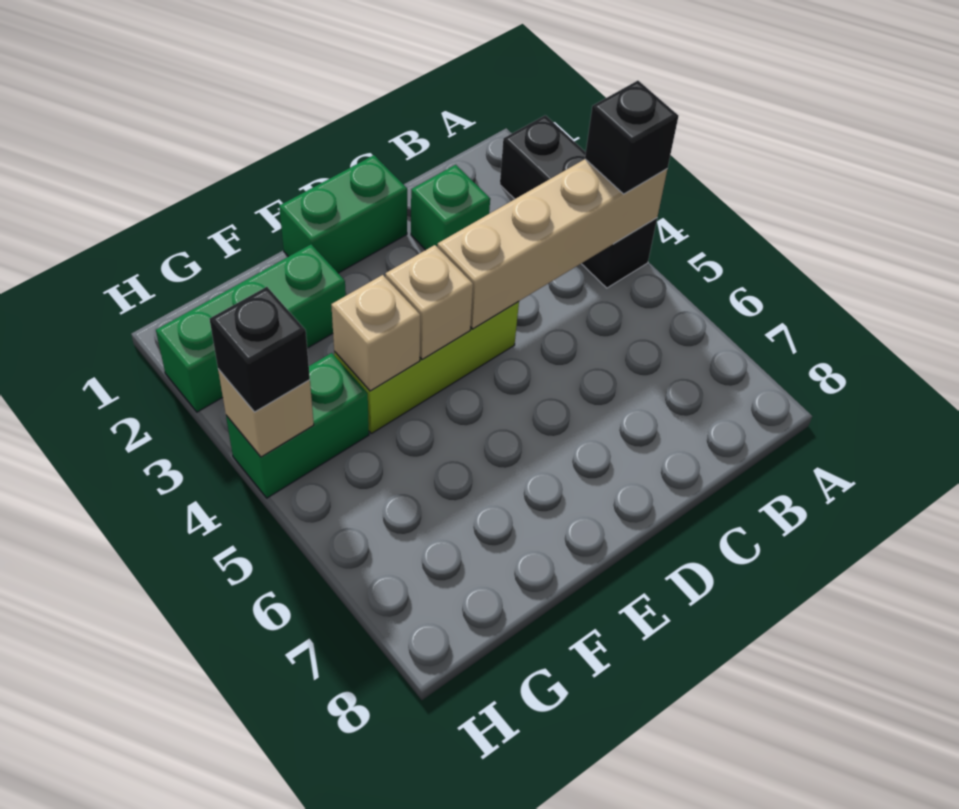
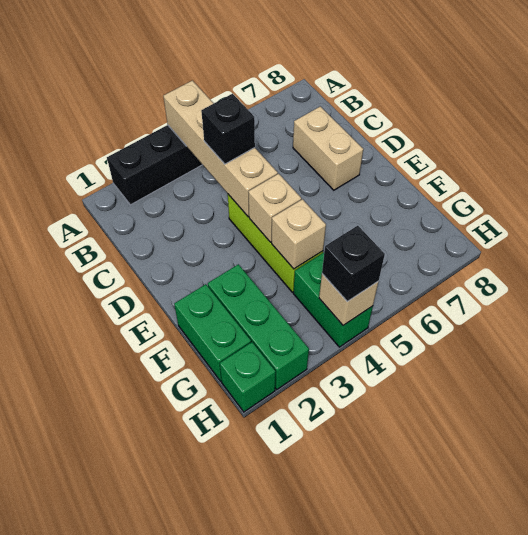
black brick A4 level 3 -> black brick C4 level 3
green brick C2 level 1 -> green brick H1 level 1
none -> tan brick C7:D7 level 1
green brick D1:E1 level 1 -> green brick F1:G1 level 1

